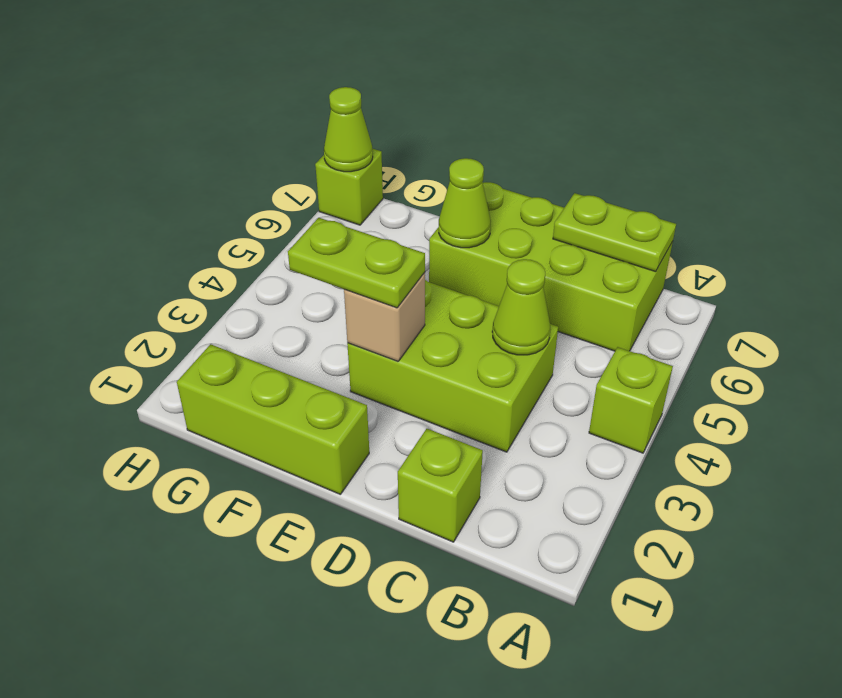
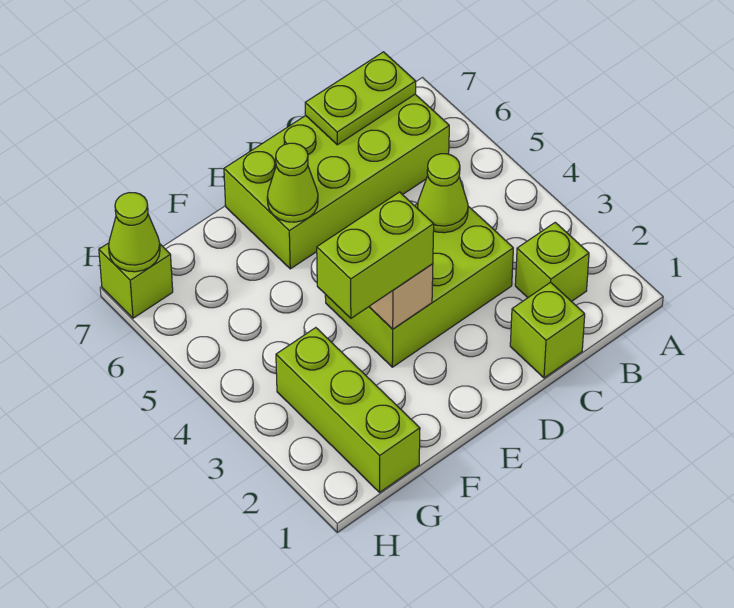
lime brick A4 level 1 -> lime brick B2 level 1
lime brick E1:G1 level 1 -> lime brick G1:G3 level 1
lime plate E3:F3 level 3 -> lime brick E3:F3 level 3

